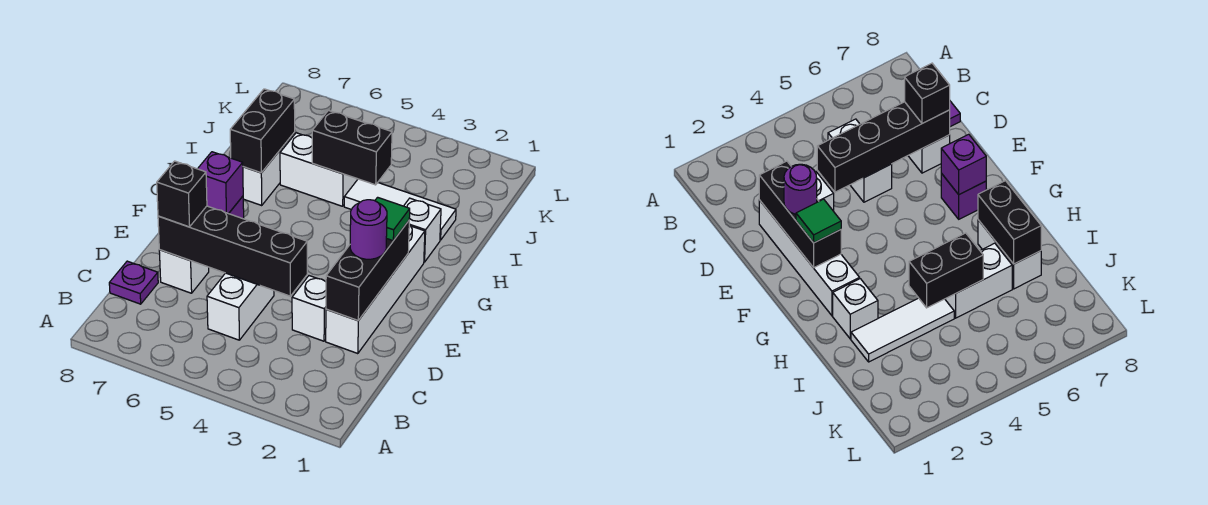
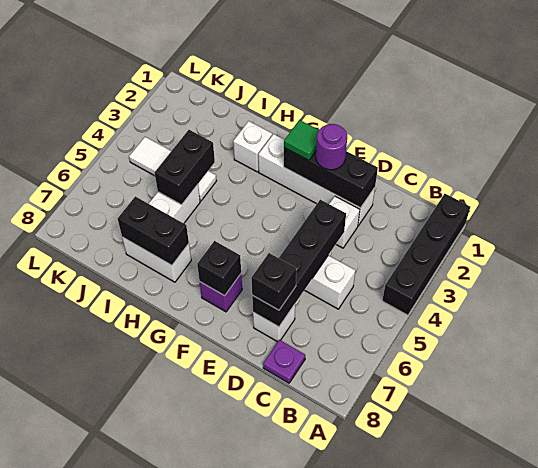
none -> black brick A1:A4 level 1
purple brick F7 level 2 -> black brick F7 level 2
white tile I2:I4 level 1 -> white tile I4:K4 level 1

